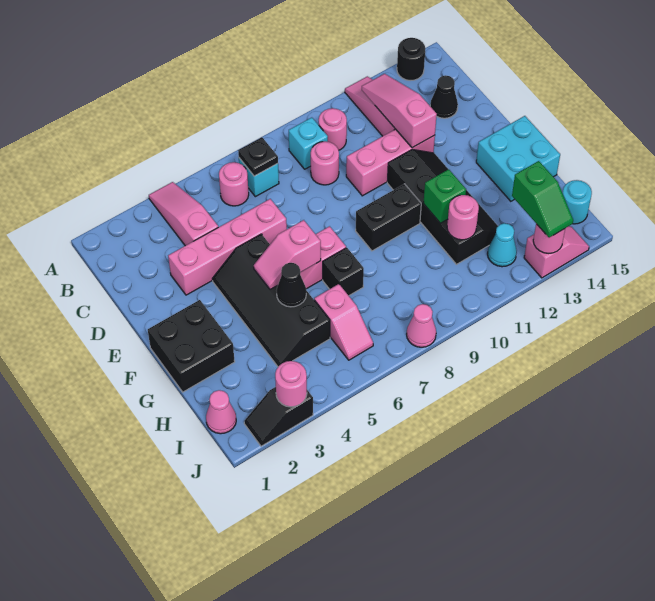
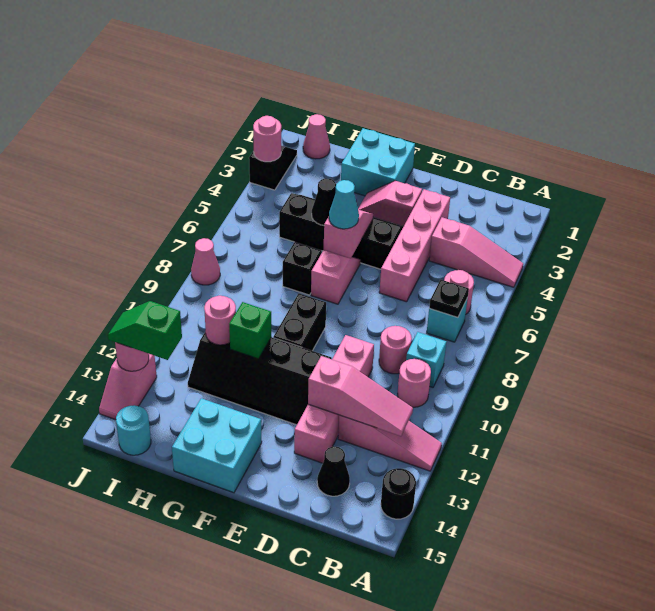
pink brick D10:D12 level 1 -> pink brick D10:D13 level 1
black brick F1:G2 level 1 -> cyan brick F1:G2 level 1
pink slope H6:I6 level 1 top H -> pink slope E3:F3 level 1 top E
cyan cone I12 level 1 -> cyan cone F6 level 3

